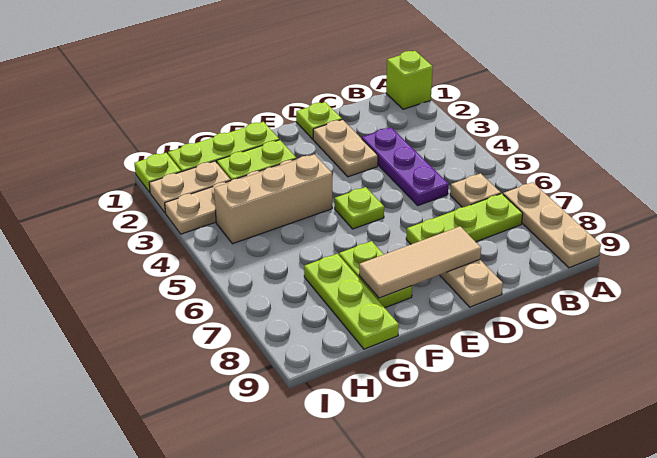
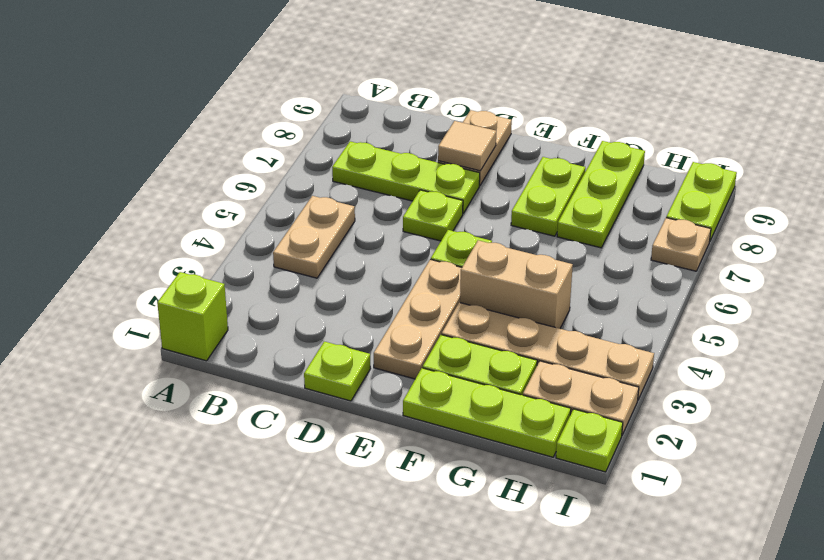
tan plate A7:A9 level 1 -> tan plate E2:E4 level 1
tan plate B6 level 1 -> tan plate I7 level 1
purple plate C3:C5 level 1 -> none
tan plate D2:D3 level 1 -> tan plate B4:B5 level 1
none -> lime plate D6 level 1
tan tile D8:F8 level 2 -> tan tile D8 level 2
tan brick F4:H4 level 1 -> tan brick F4:G4 level 1
none -> lime plate I8:I9 level 1

